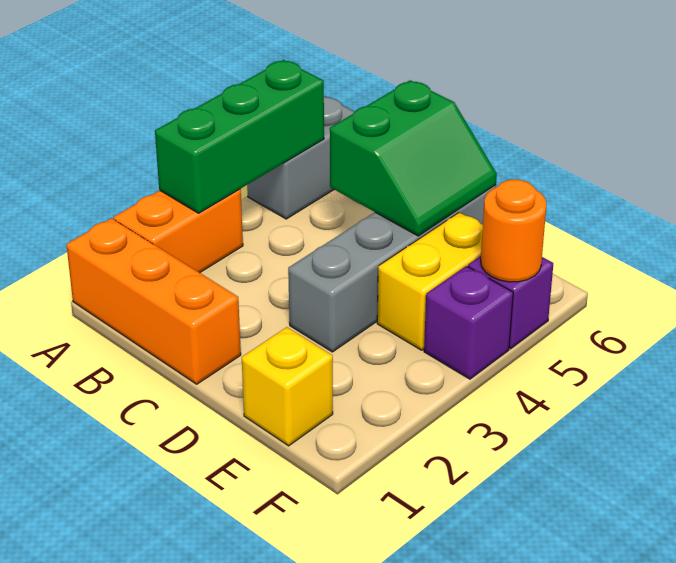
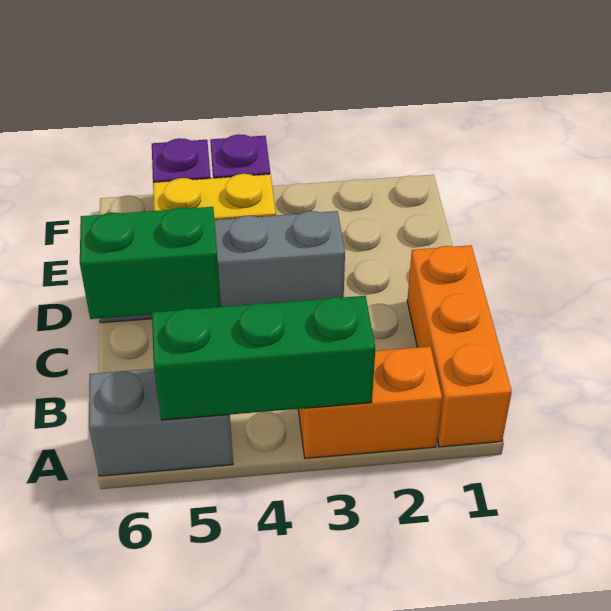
yellow brick E1 level 1 -> none
orange round brick F5 level 2 -> none

